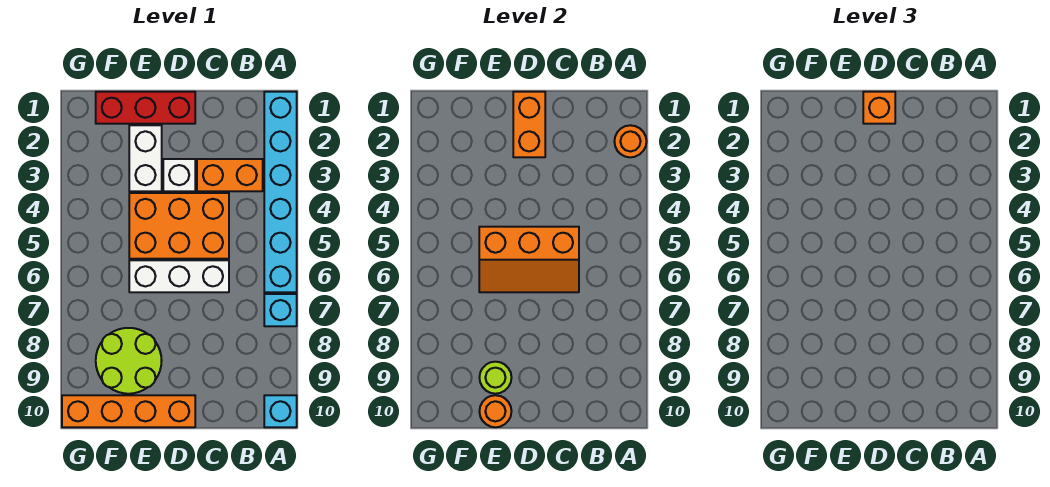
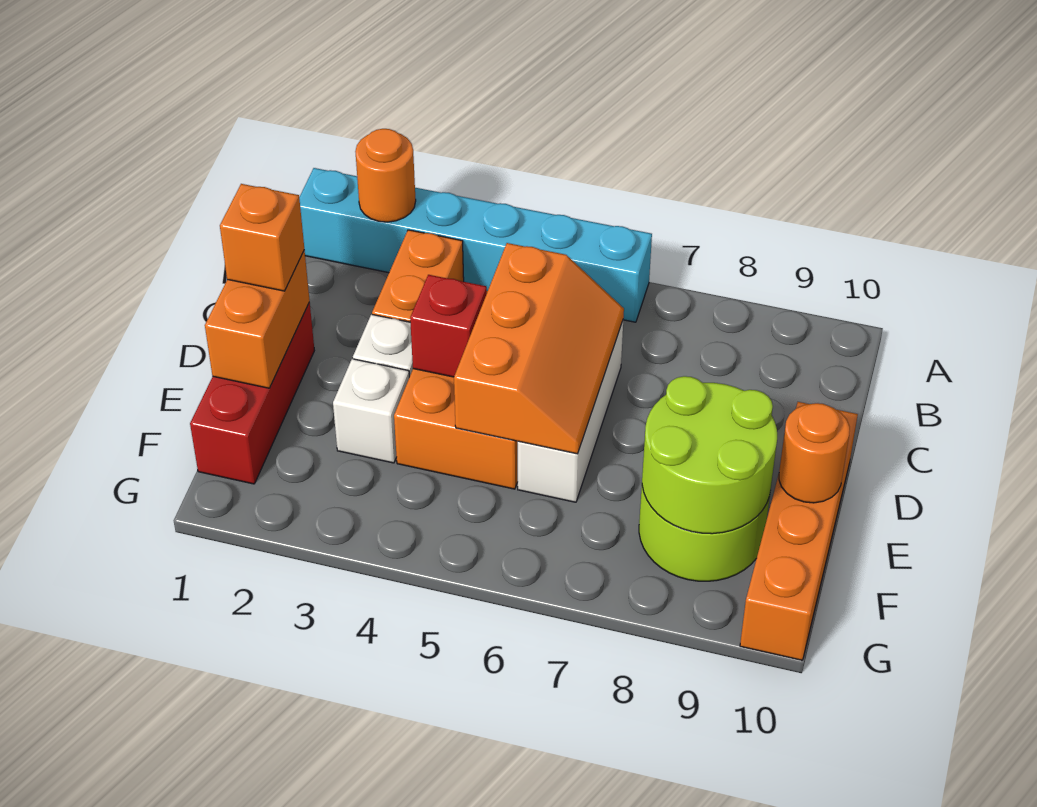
cyan brick A7 level 1 -> none
cyan brick A10 level 1 -> none
orange brick D1:D2 level 2 -> orange brick D1:E1 level 2
none -> red brick D4 level 2
white brick E2:E3 level 1 -> white brick E3 level 1
lime round brick E9 level 2 -> lime round brick E8:F9 level 2

